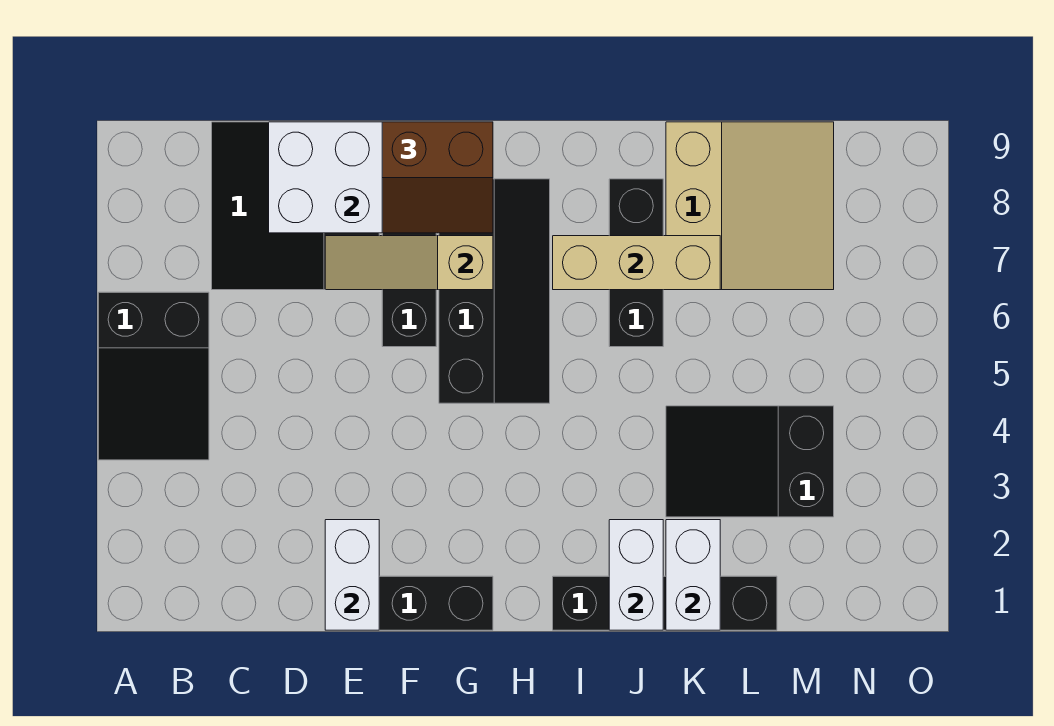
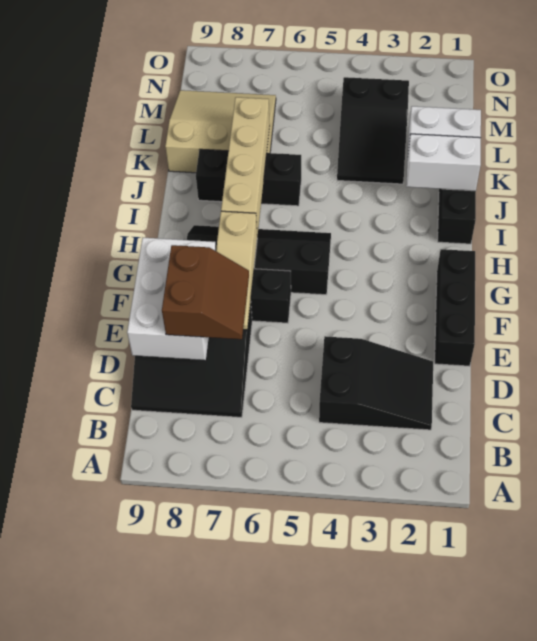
black slope A4:B6 level 1 top 6 -> black slope C2:D4 level 1 top 4
white brick E1:E2 level 2 -> none
brown slope F8:G9 level 3 top 9 -> brown slope D7:E8 level 3 top 8
tan brick I7:K7 level 2 -> tan brick H7:K7 level 2

